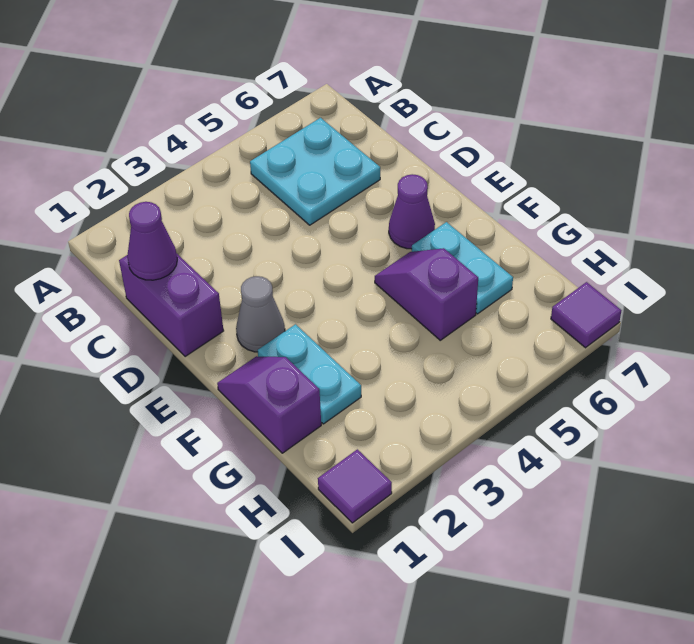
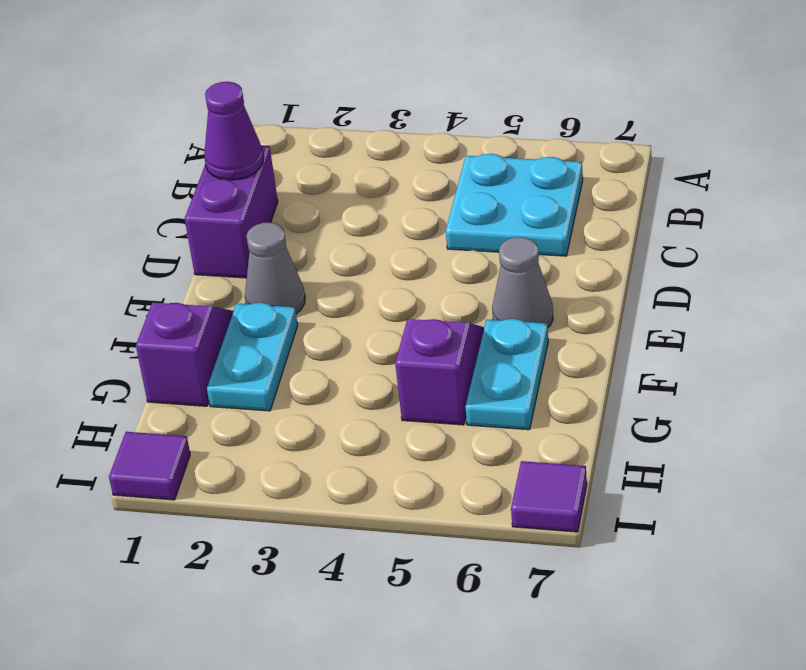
purple cone E6 level 1 -> grey cone E6 level 1

